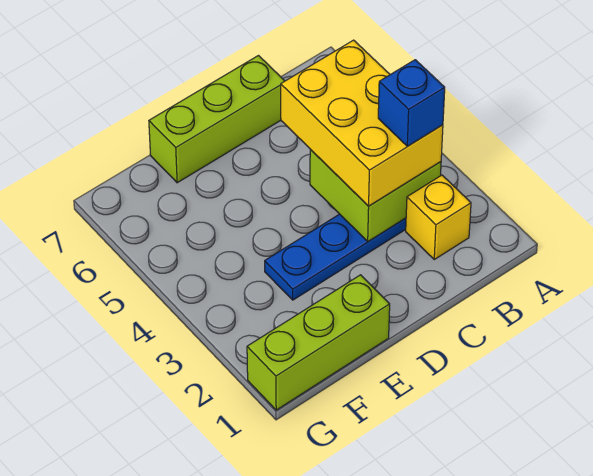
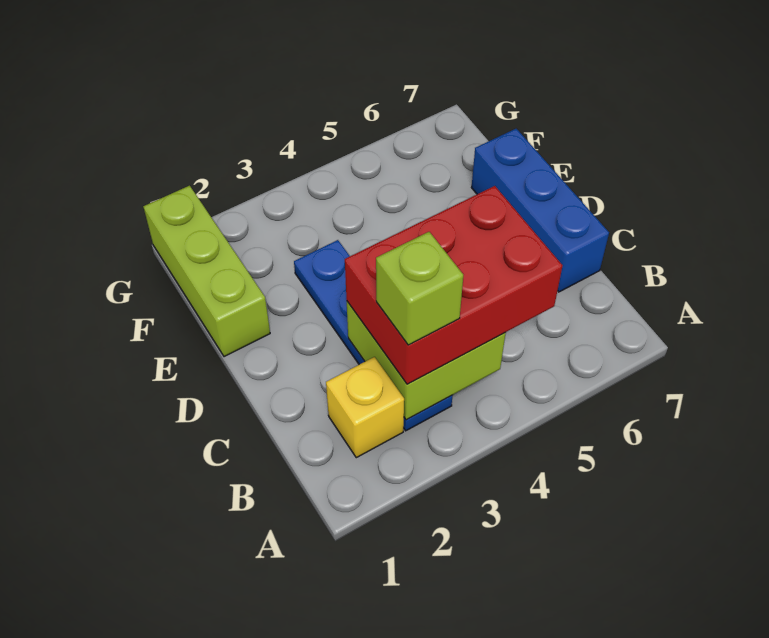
yellow brick B3:C5 level 3 -> red brick B3:C5 level 3
blue brick B3 level 4 -> lime brick B3 level 4
lime brick C7:E7 level 1 -> blue brick C7:E7 level 1

